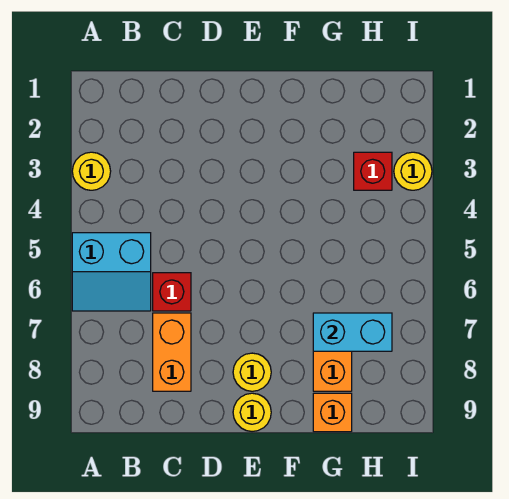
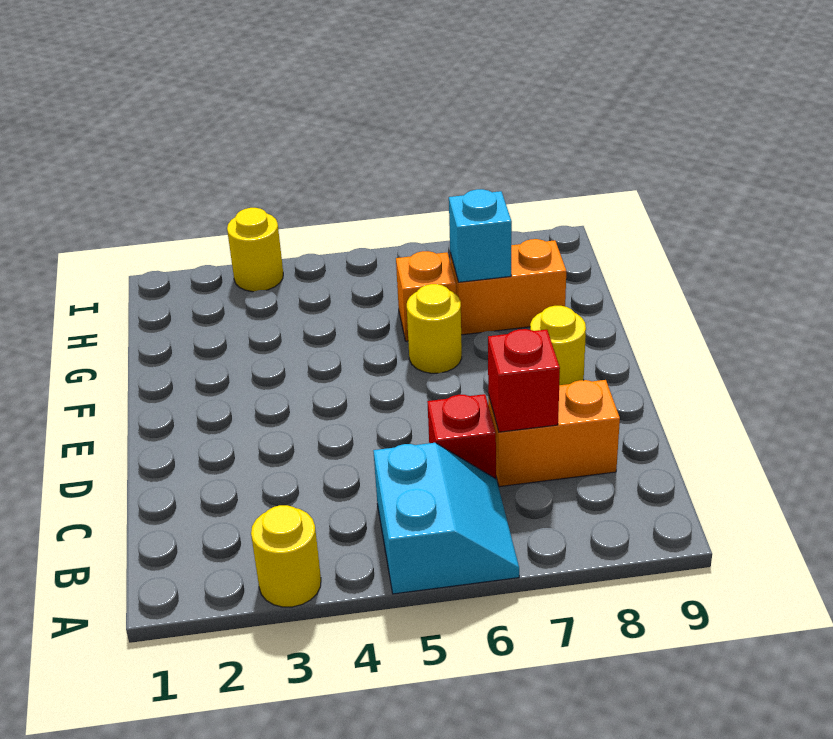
yellow round brick E9 level 1 -> yellow round brick F6 level 1
cyan brick G7:H7 level 2 -> cyan brick G7 level 2
orange brick G9 level 1 -> orange brick G6 level 1
red brick H3 level 1 -> red brick C7 level 2

